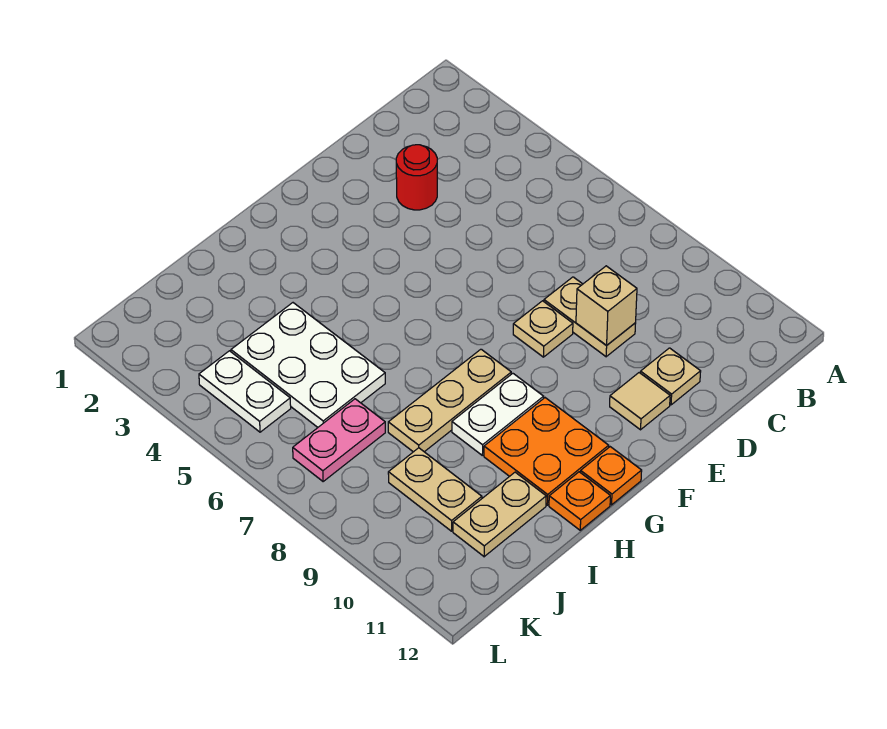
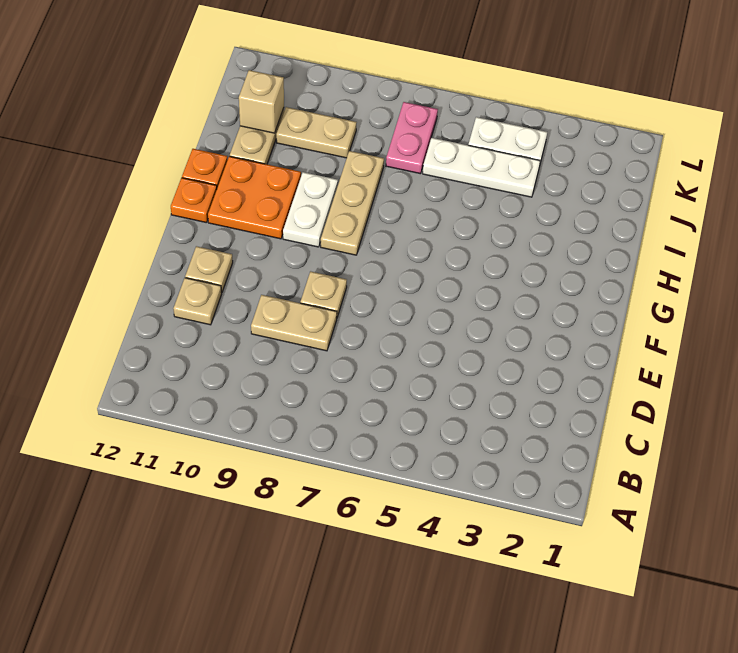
red round brick D3 level 1 -> none
tan brick D9 level 2 -> tan brick J11 level 2
tan tile E11 level 1 -> tan plate E11 level 1
white plate I4:J6 level 1 -> white plate J4:J6 level 1

